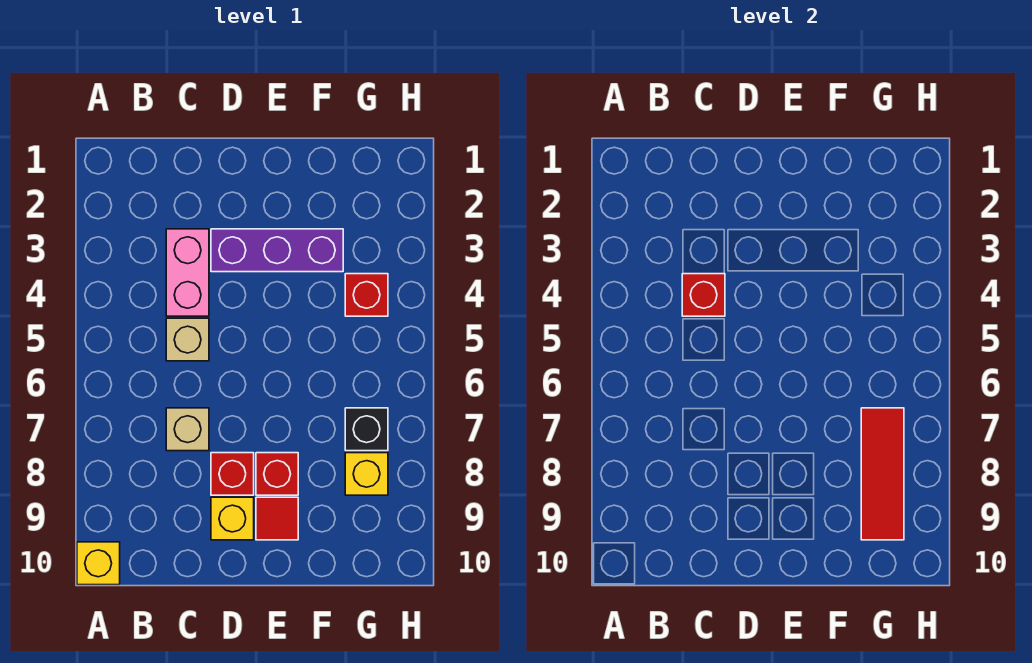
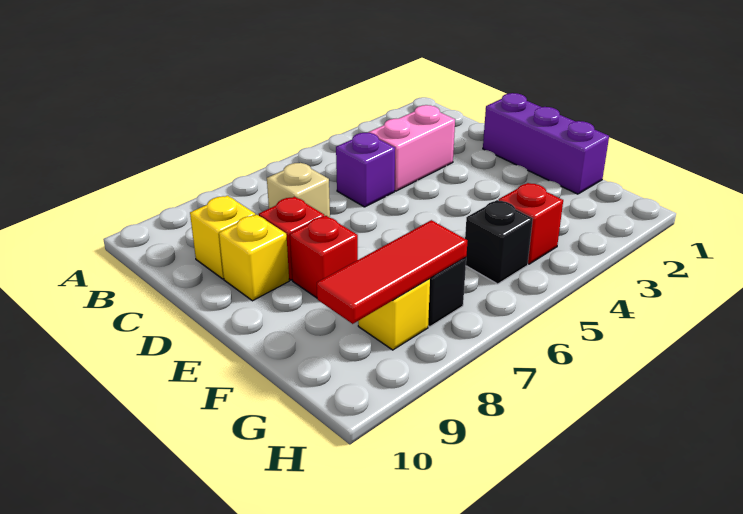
yellow brick A10 level 1 -> yellow brick C9 level 1
red brick C4 level 2 -> none
tan brick C5 level 1 -> purple brick C5 level 1
purple brick D3:F3 level 1 -> purple brick D1:F1 level 1
red tile E9 level 1 -> none
none -> black brick G5 level 1

